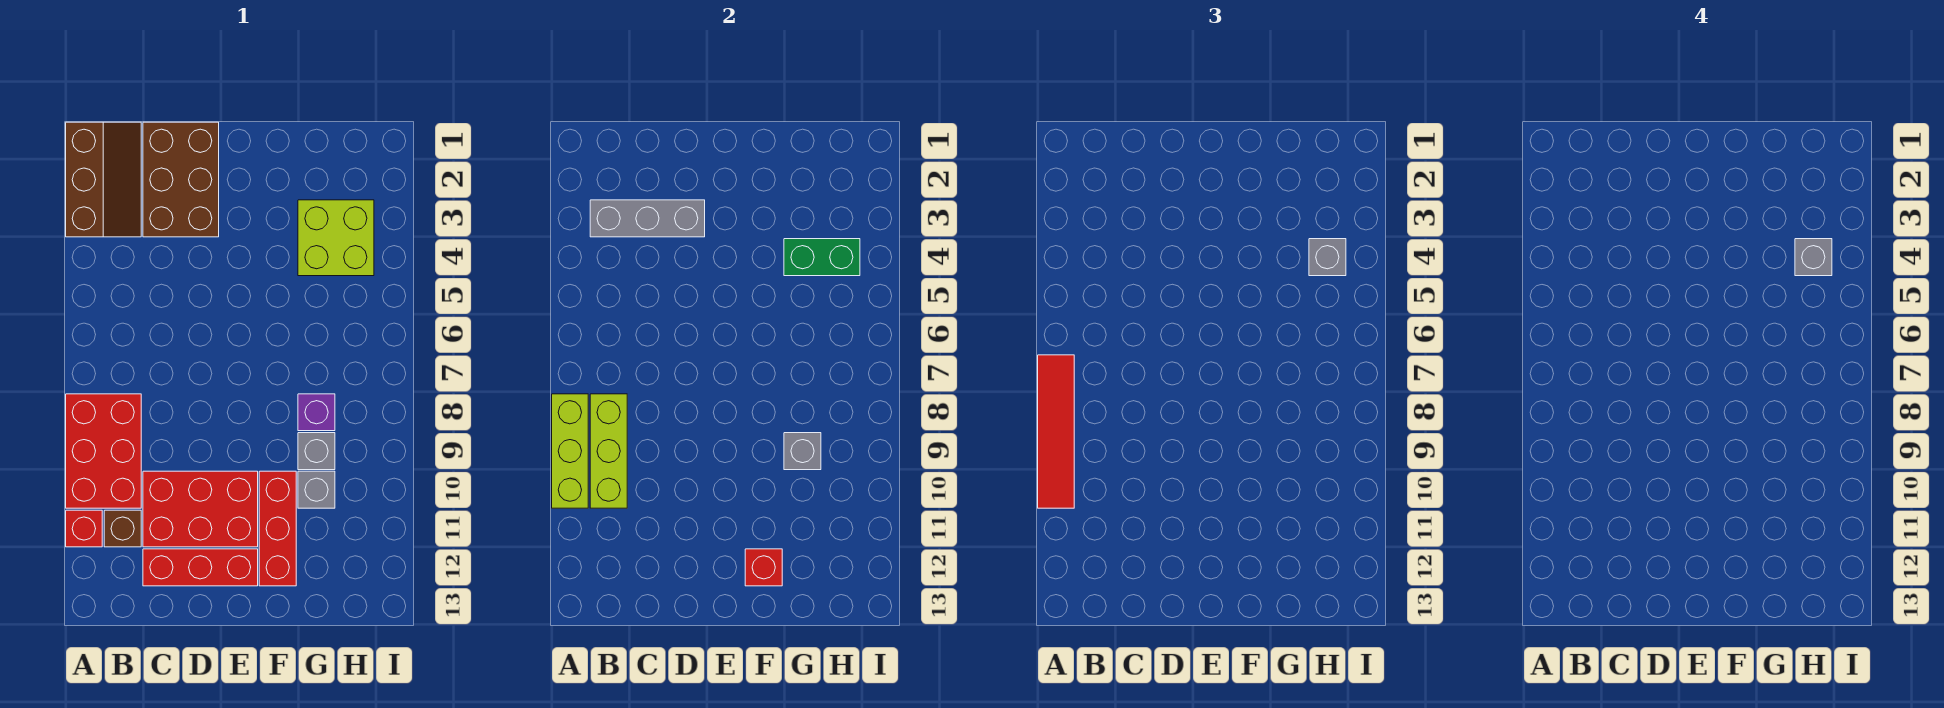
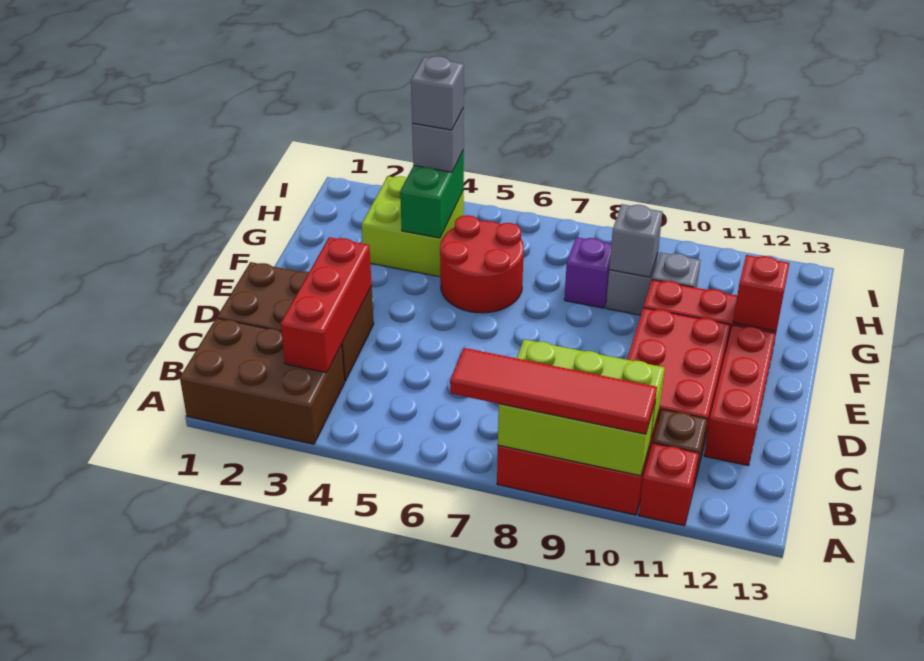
brown slope A1:B3 level 1 top A -> brown brick A1:B3 level 1
grey brick B3:D3 level 2 -> red brick B3:D3 level 2
none -> red round brick F5:G6 level 1

